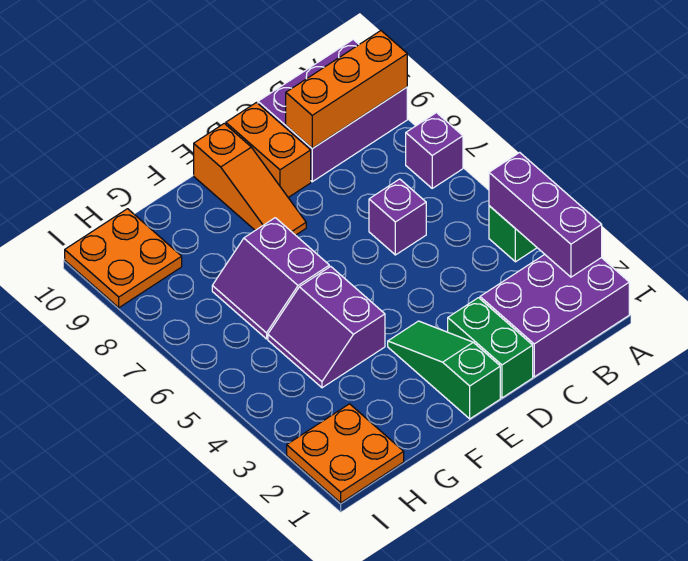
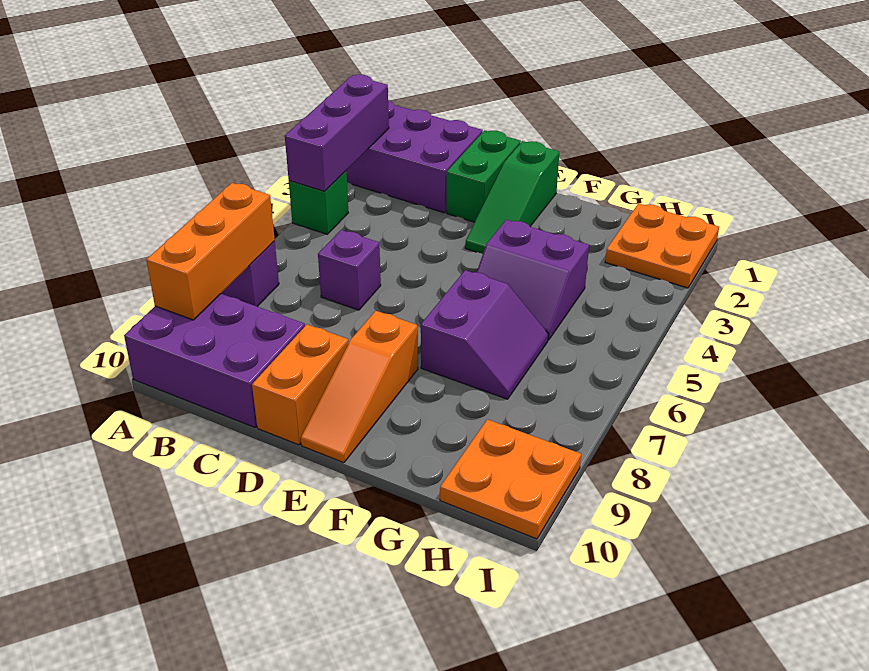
orange brick A9:C9 level 2 -> orange brick A7:A9 level 2
orange slope E8:E10 level 1 top 10 -> orange slope E8:E10 level 1 top 8
purple slope F4:G5 level 1 top F -> purple slope F4:G5 level 1 top 4

